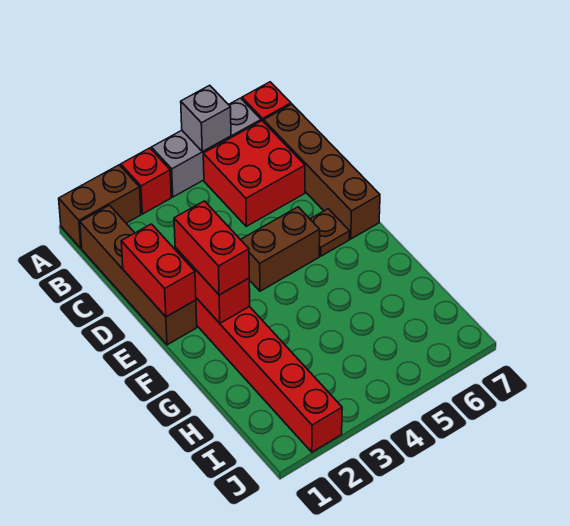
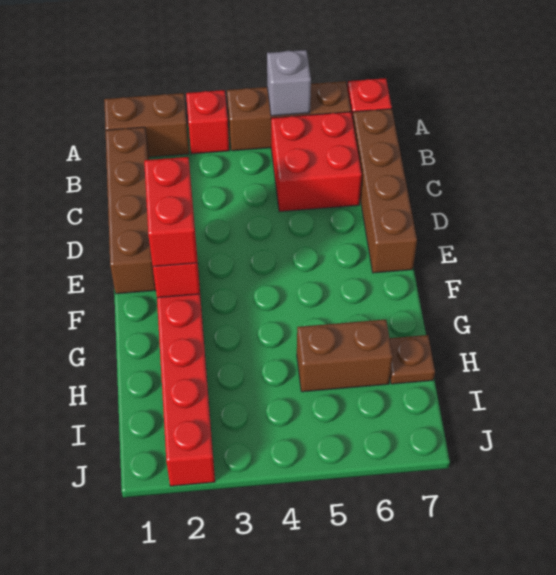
grey brick A4:A6 level 1 -> brown brick A4:A6 level 1
red brick D1:E1 level 2 -> none
brown brick E4:E5 level 1 -> brown brick H5:H6 level 1
brown plate E6 level 1 -> brown plate H7 level 1

